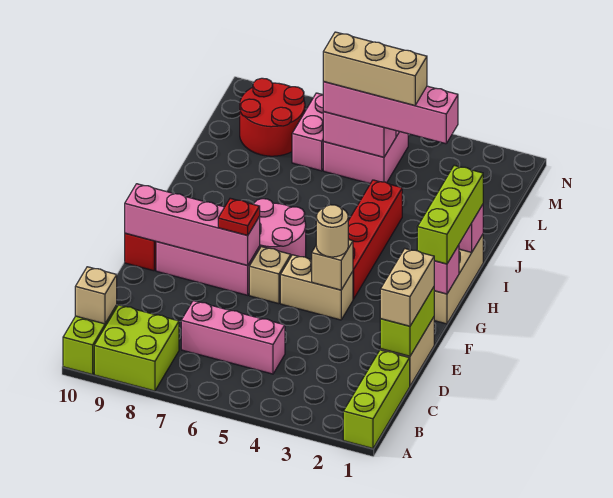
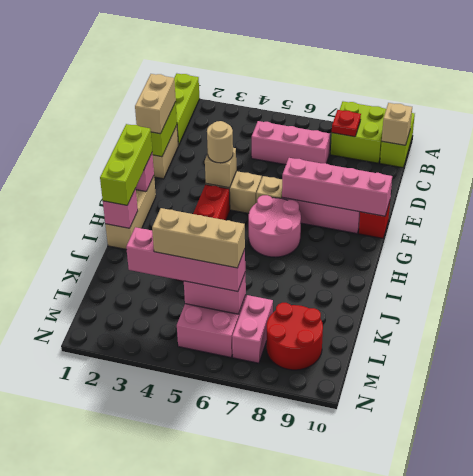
red plate F7 level 3 -> red plate B8 level 2

